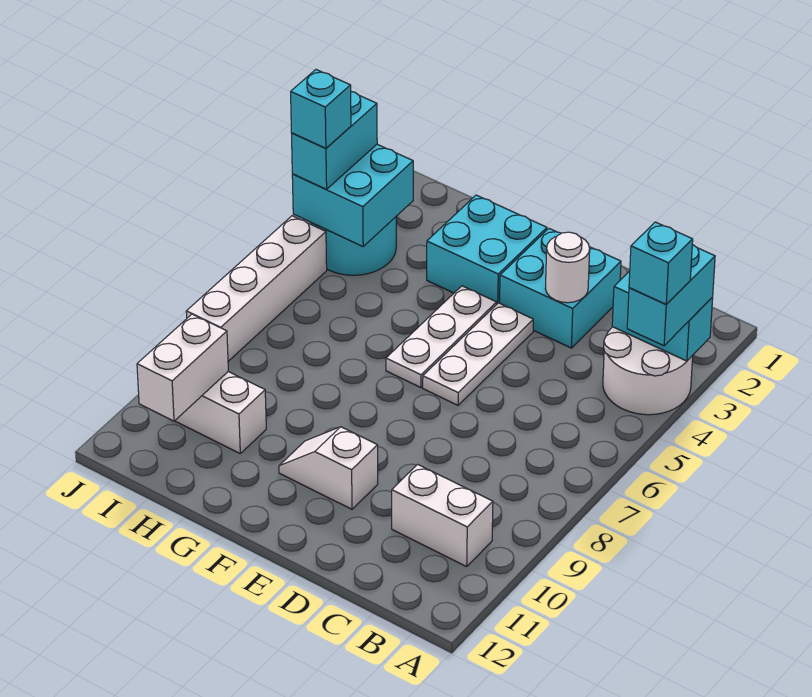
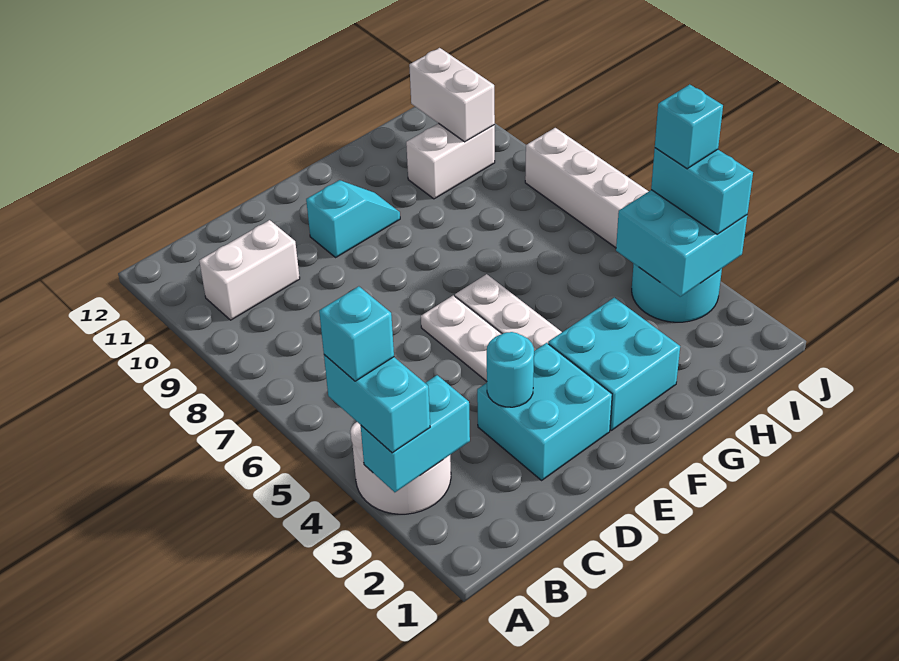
white round brick D3 level 2 -> cyan round brick D3 level 2
white slope E10:F10 level 1 top E -> cyan slope E10:F10 level 1 top E

